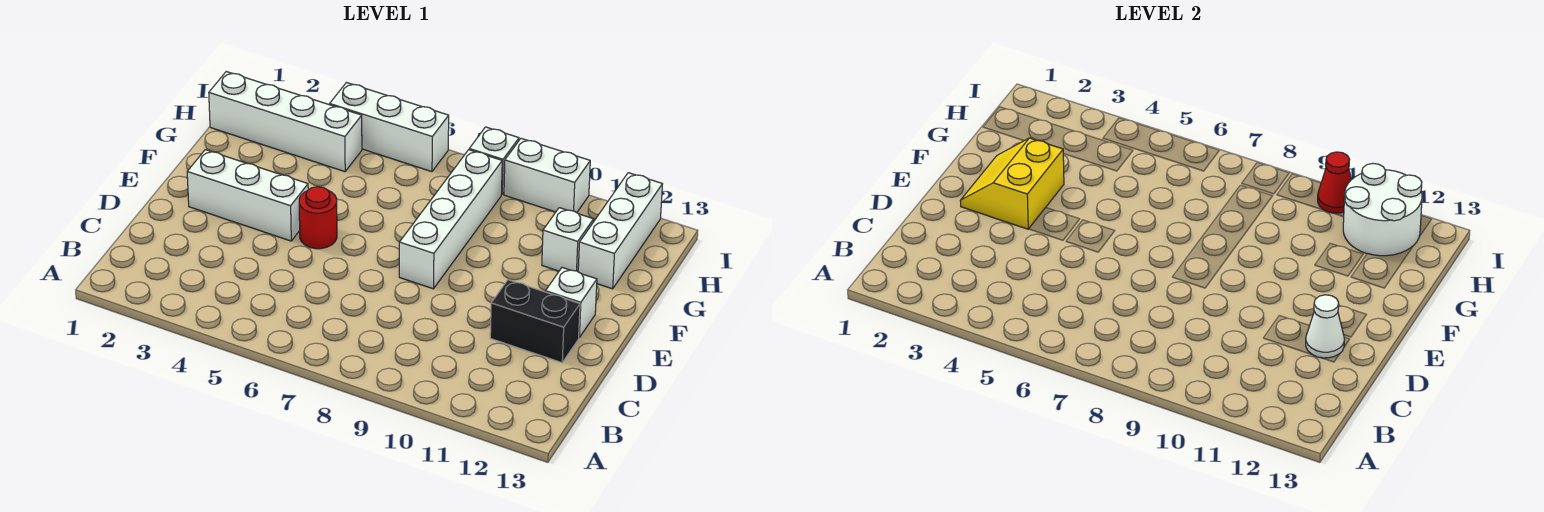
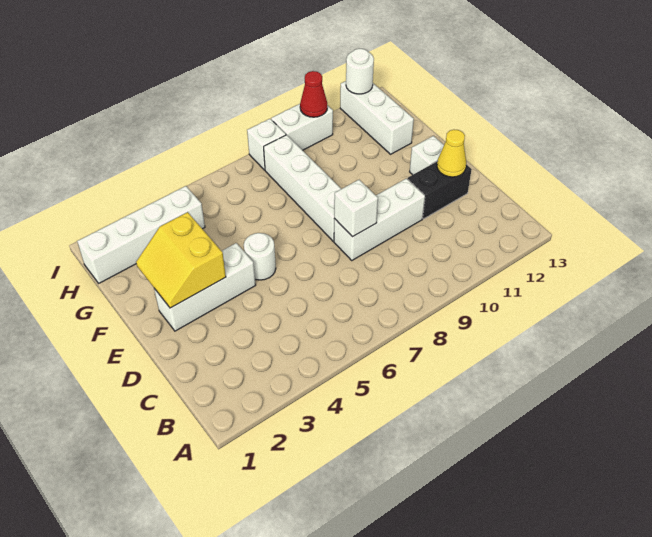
white cone D12 level 2 -> yellow cone D12 level 2
red round brick E5 level 1 -> white round brick E5 level 1
white brick G11 level 1 -> white brick D8 level 2
white round brick H11:I12 level 2 -> white round brick I12 level 2
white brick I4:I6 level 1 -> white brick D8:D10 level 1

